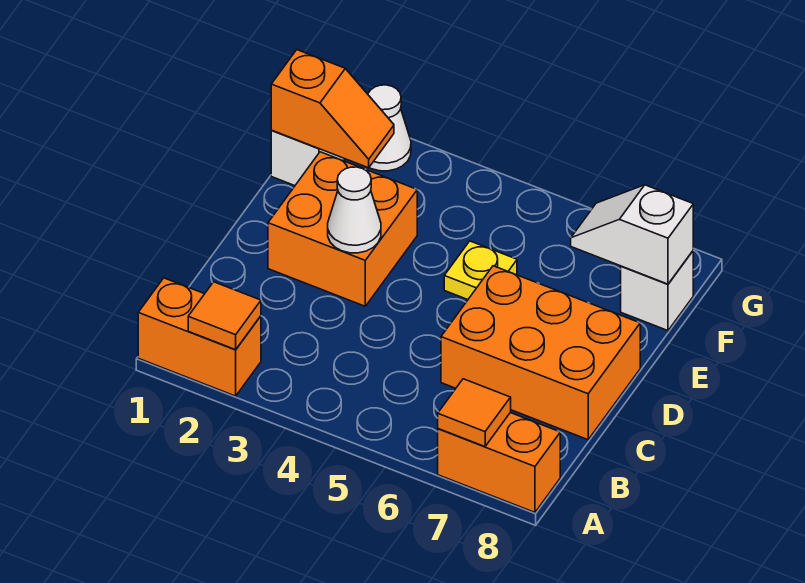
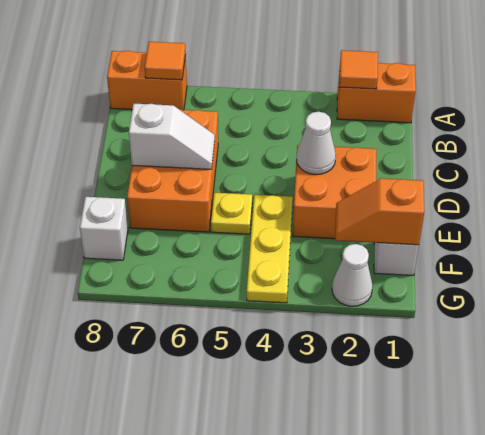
orange brick C6:D8 level 1 -> orange brick C6:E7 level 1
none -> yellow plate E4:G4 level 1
white slope F7:F8 level 2 top 8 -> white slope D6:D7 level 2 top 7

